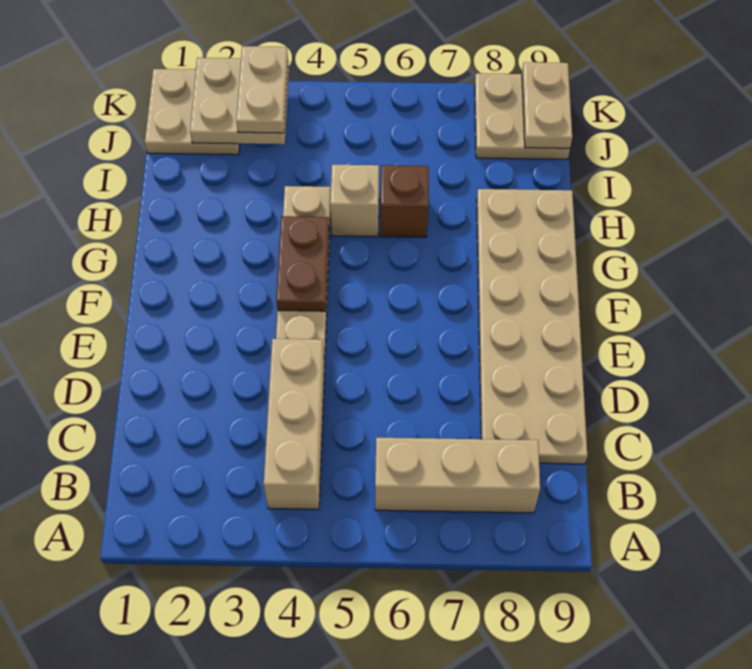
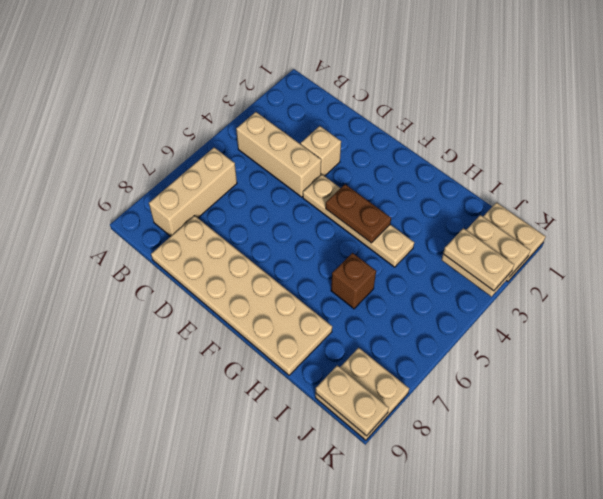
tan brick H5 level 1 -> tan brick D3 level 1

